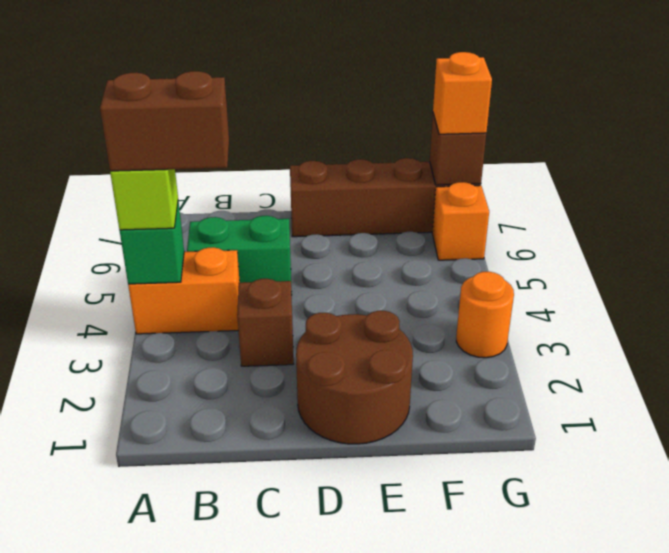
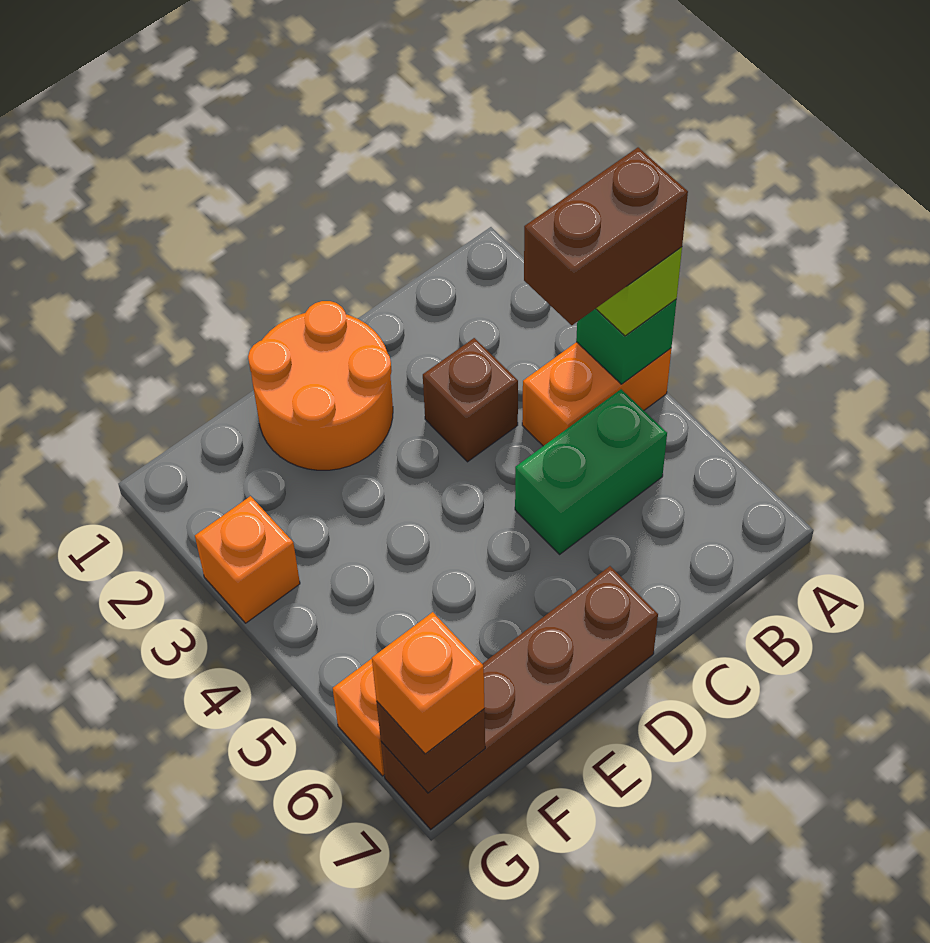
brown round brick D1:E2 level 1 -> orange round brick D1:E2 level 1
orange round brick G3 level 1 -> orange brick G3 level 1

